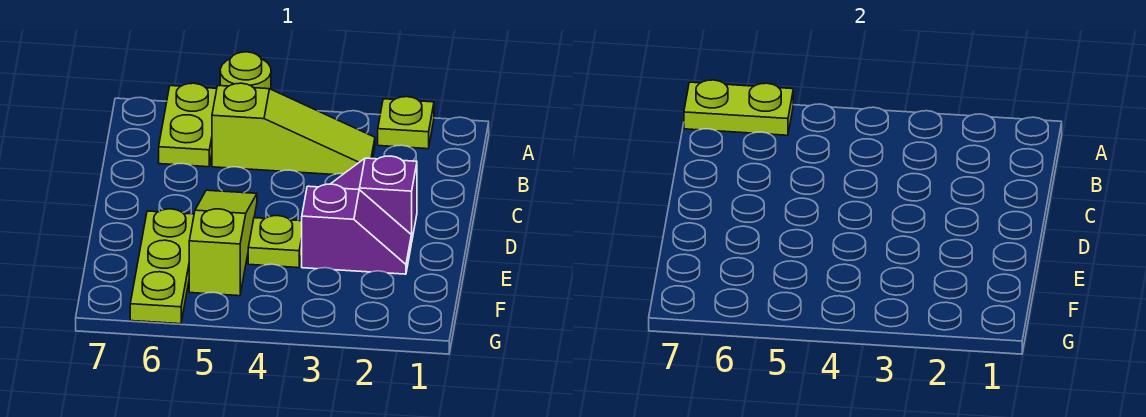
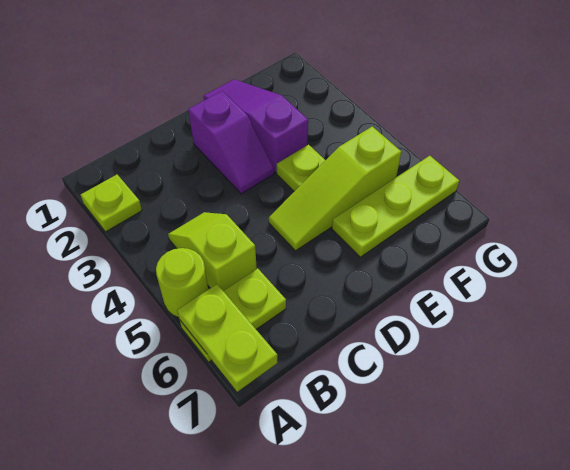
lime slope B3:B5 level 1 top 5 -> lime slope B4:B5 level 1 top 5
purple slope E2:E3 level 1 top 3 -> purple slope E1:E3 level 1 top 3

